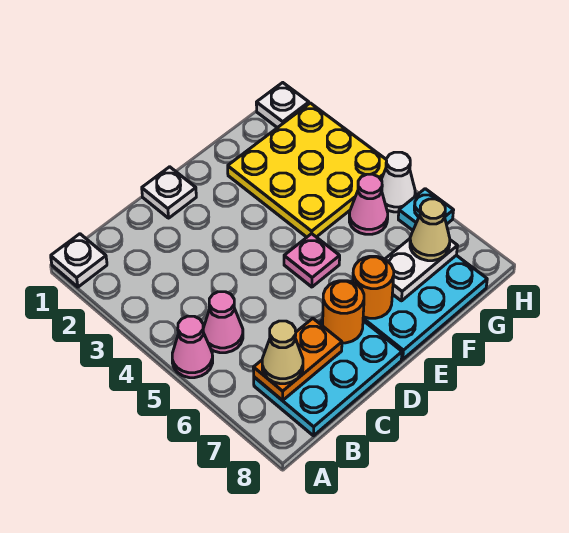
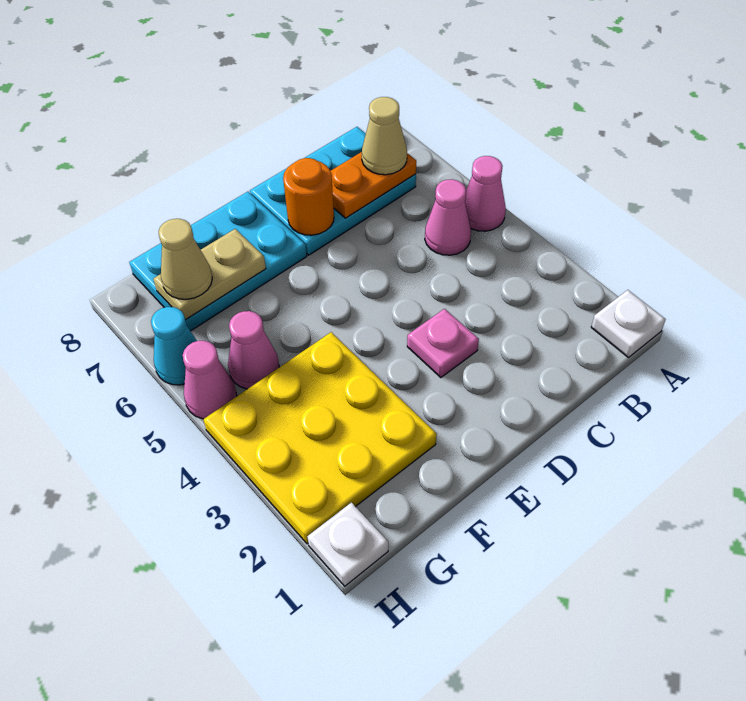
white plate D1 level 1 -> none
pink plate E5 level 1 -> pink plate D3 level 1
orange round brick E7 level 2 -> none
white plate F7:G7 level 2 -> tan plate F7:G7 level 2
white cone H5 level 1 -> pink cone H5 level 1
cyan plate H6 level 1 -> cyan cone H6 level 1

